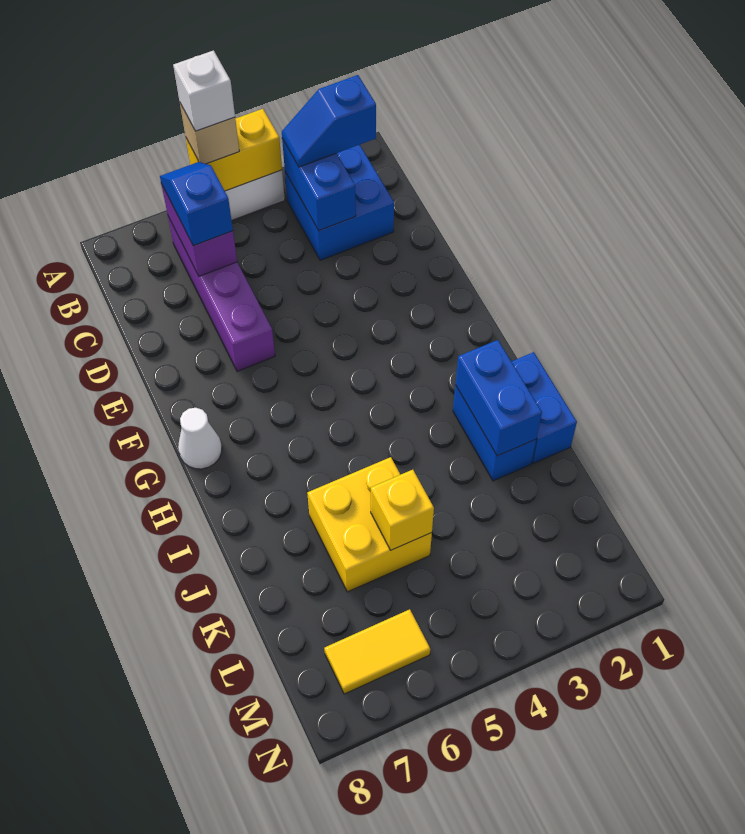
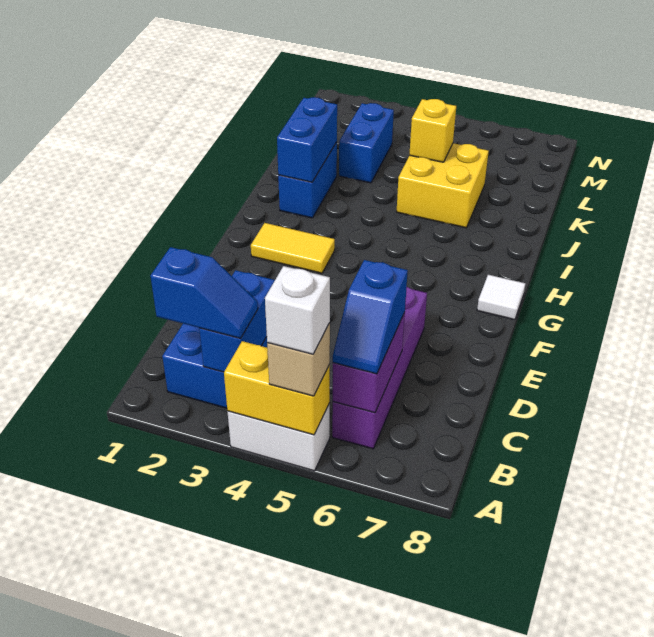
white cone G8 level 1 -> white tile G8 level 1
blue brick I1:J1 level 1 -> blue brick K3:L3 level 1
yellow tile M6:M7 level 1 -> yellow tile G2:G3 level 1

